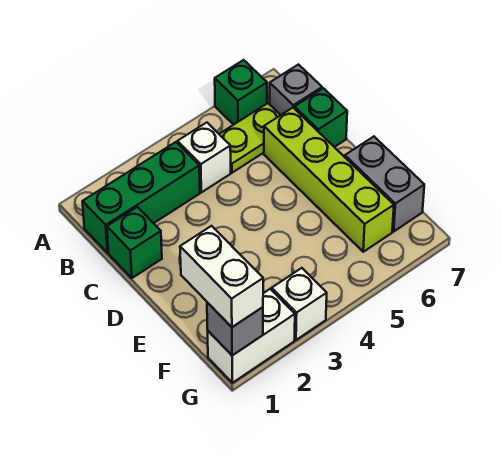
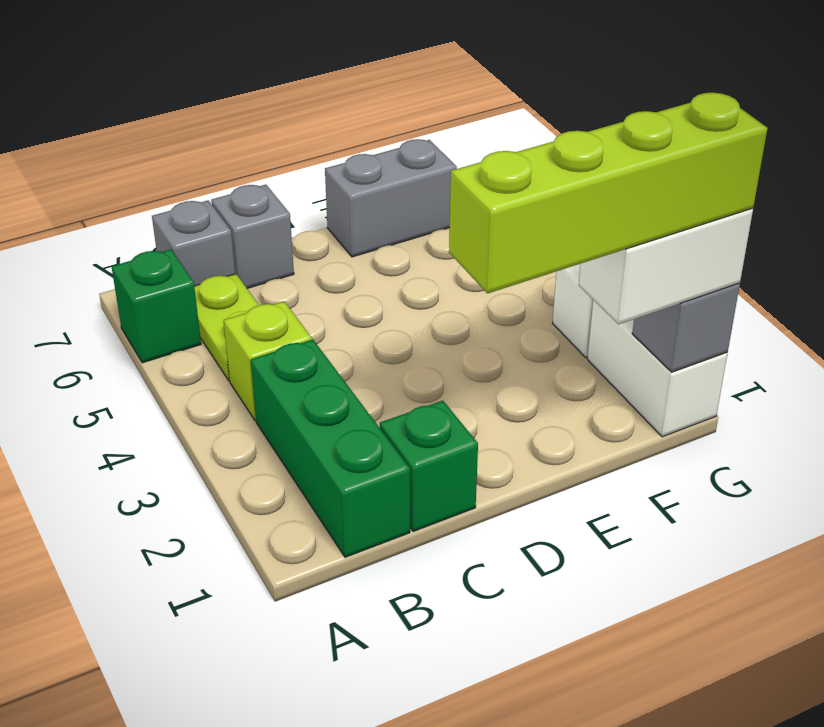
white brick B4 level 1 -> lime brick B4 level 1
lime brick C6:F6 level 1 -> lime brick D1:G1 level 4
green brick C7 level 1 -> grey brick C7 level 1

